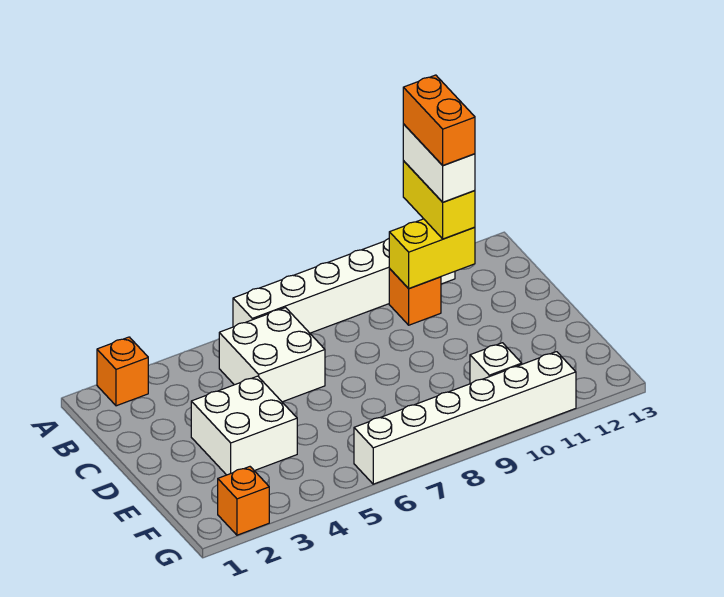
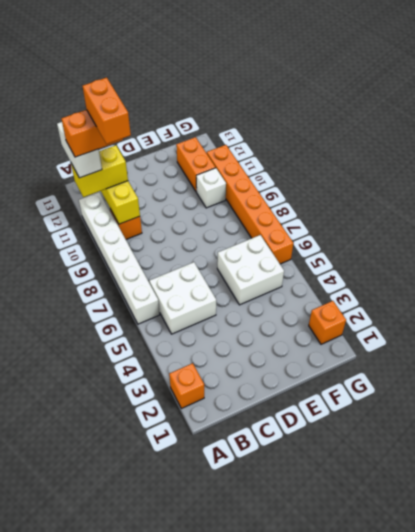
white brick A11:B11 level 4 -> white brick A11:A12 level 4
none -> orange brick B10:B11 level 6
white brick D3:E4 level 1 -> white brick E5:F6 level 1
none -> orange brick F11:F12 level 1
white brick G6:G11 level 1 -> orange brick G6:G11 level 1

